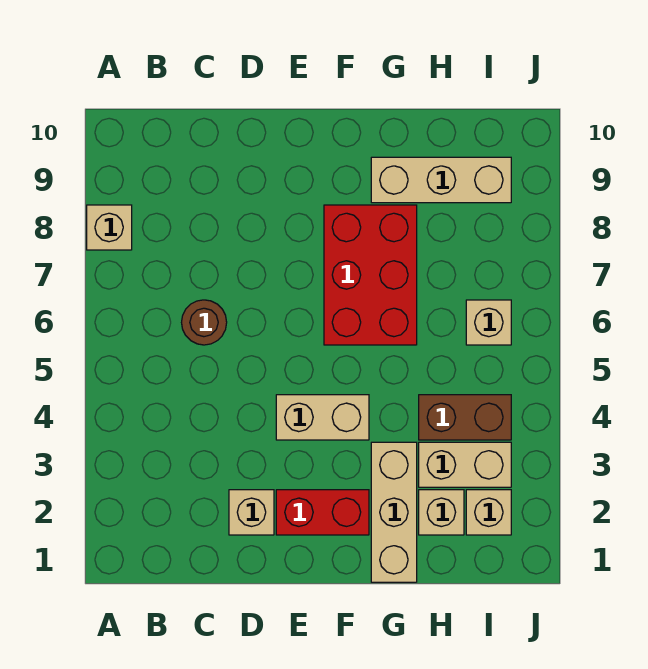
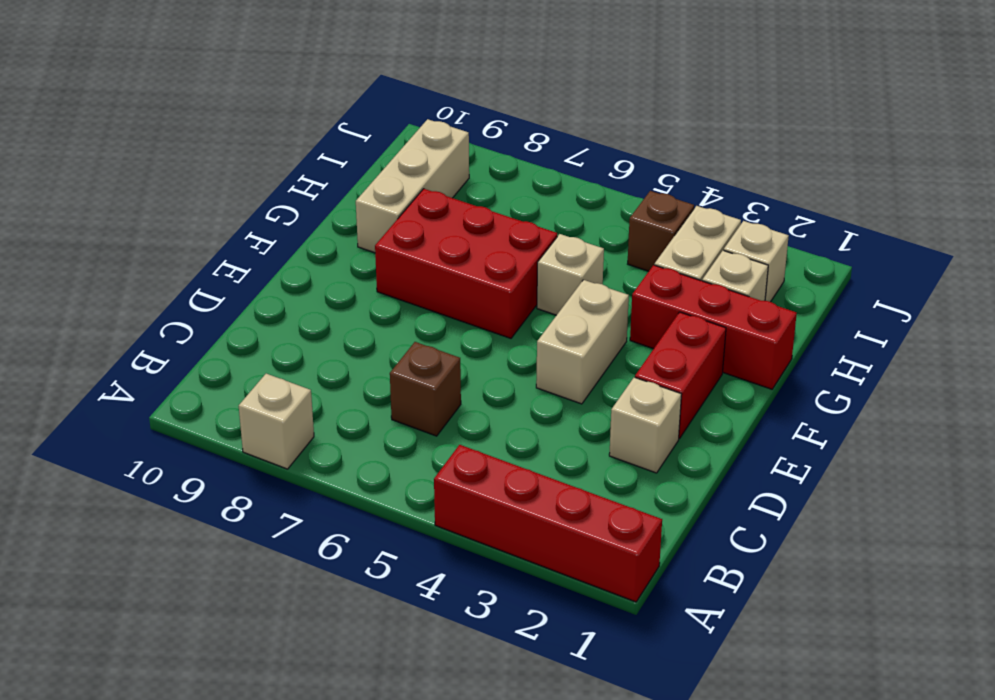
none -> red brick A1:A4 level 1
brown round brick C6 level 1 -> brown brick C6 level 1
tan brick G1:G3 level 1 -> red brick G1:G3 level 1
brown brick H4:I4 level 1 -> brown brick I4 level 1
tan brick I6 level 1 -> tan brick G5 level 1

